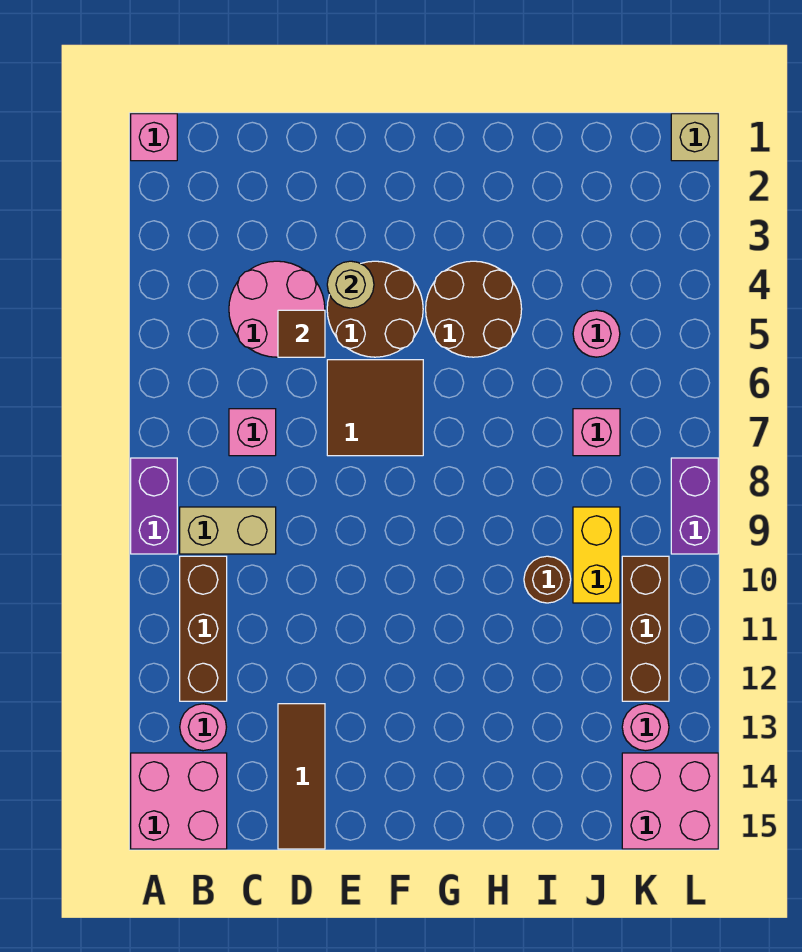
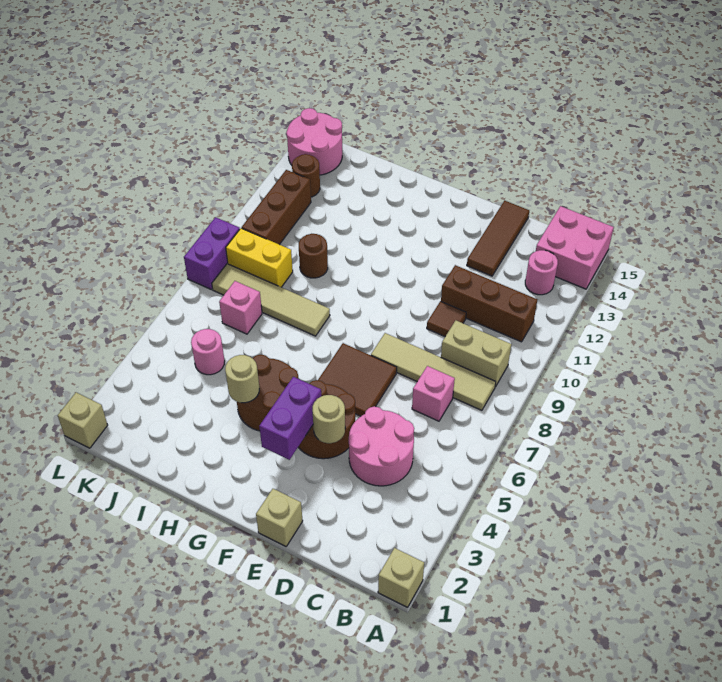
pink brick A1 level 1 -> tan brick A1 level 1
purple brick A8:A9 level 1 -> purple brick F3:F4 level 2
none -> tan tile B8:E8 level 1
brown brick B10:B12 level 1 -> brown brick B11:D11 level 1
brown tile D5 level 2 -> brown tile D10 level 1
none -> tan brick E1 level 1
none -> tan round brick H4 level 2
none -> tan tile H8:K8 level 1
yellow brick J9:J10 level 1 -> yellow brick J9:K9 level 1
pink round brick K13 level 1 -> brown round brick K13 level 1
pink brick K14:L15 level 1 -> pink round brick K14:L15 level 1

